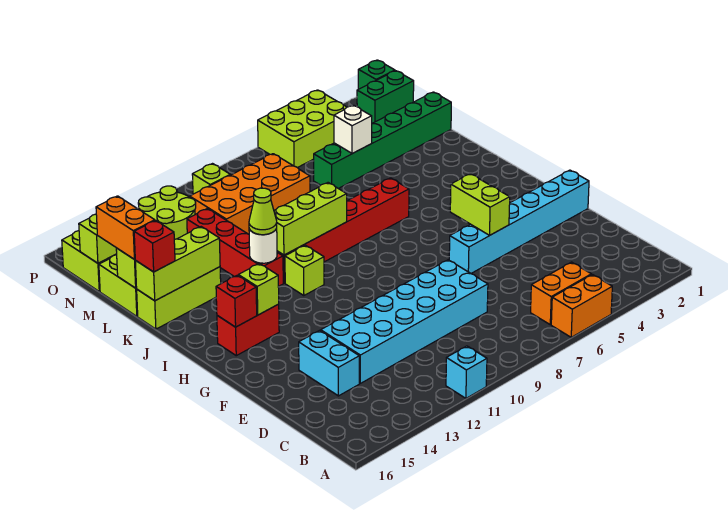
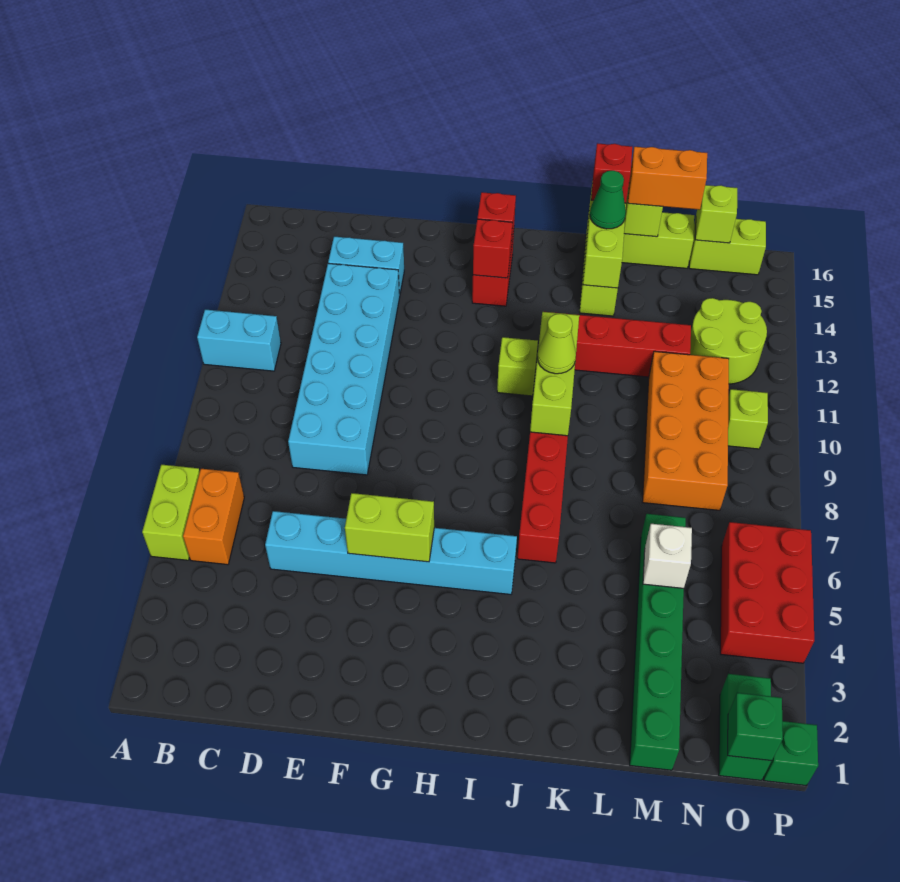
orange brick A5:A6 level 1 -> lime brick A5:A6 level 1
cyan brick A11 level 1 -> cyan brick A11:B11 level 1
cyan brick F1:F6 level 1 -> cyan brick D5:I5 level 1
lime brick H14 level 2 -> red brick H14 level 2
white round brick J12 level 2 -> none
lime cone J12 level 3 -> lime cone J10 level 3
none -> green cone K15 level 3
none -> green brick O1 level 2
lime brick O4:P6 level 1 -> red brick O4:P6 level 1

